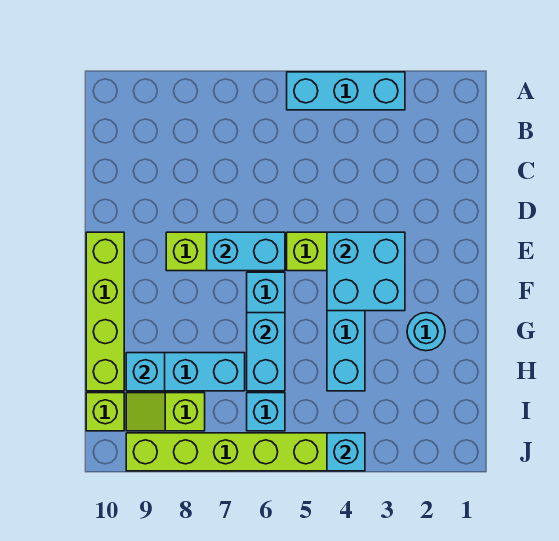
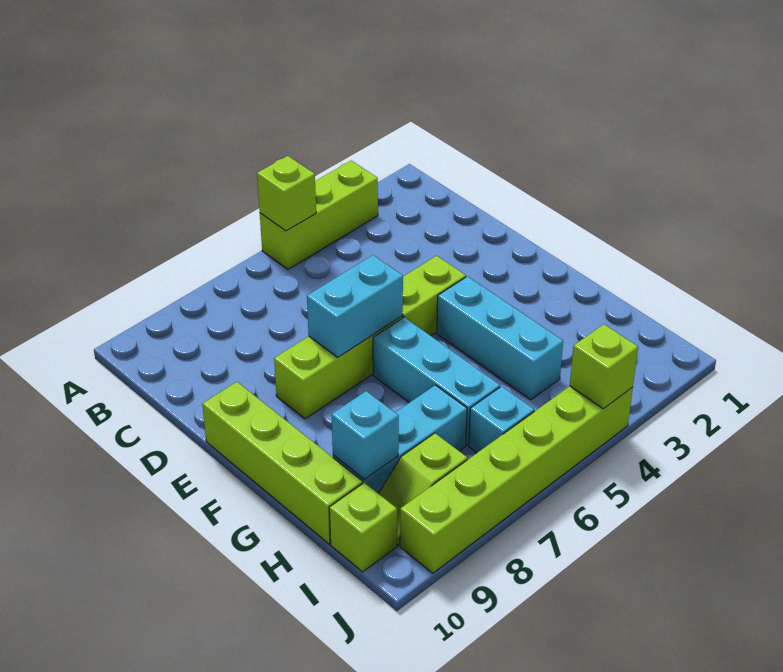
cyan brick A3:A5 level 1 -> lime brick A3:A5 level 1
none -> lime brick A5 level 2
cyan brick E3:F4 level 2 -> none
cyan round brick G2 level 1 -> none
cyan brick G6:H6 level 2 -> none
cyan brick J4 level 2 -> lime brick J4 level 2

